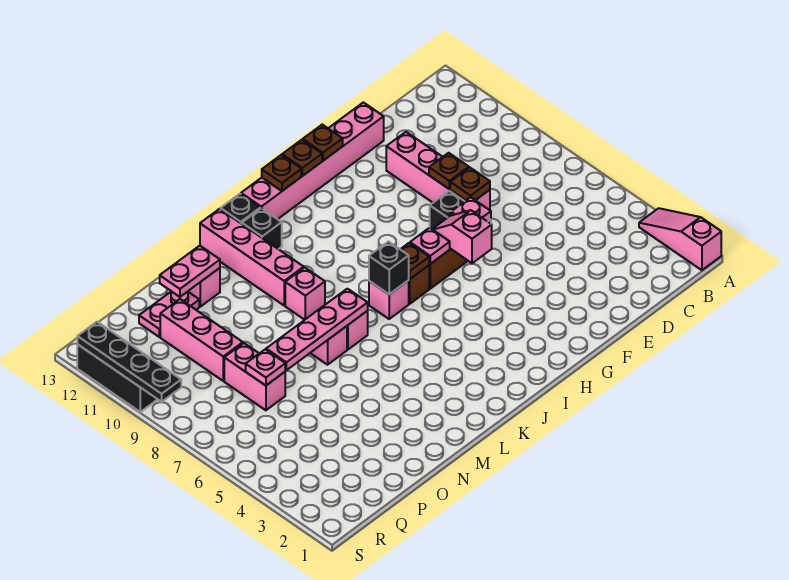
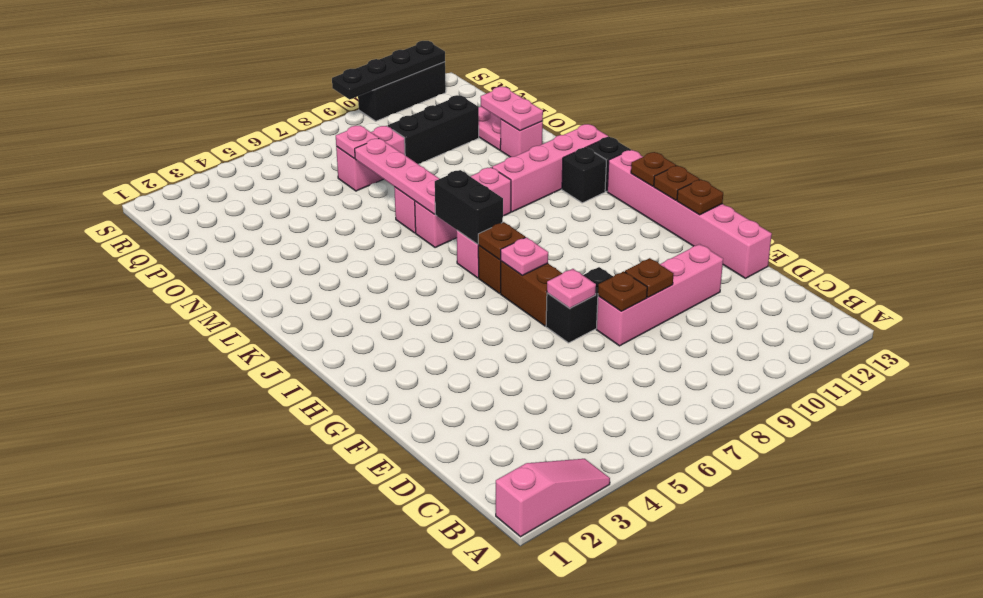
pink slope G6:G7 level 2 top 6 -> none
black brick J7 level 2 -> black brick J7:K7 level 2
pink brick P9:P11 level 1 -> black brick P9:P11 level 1

